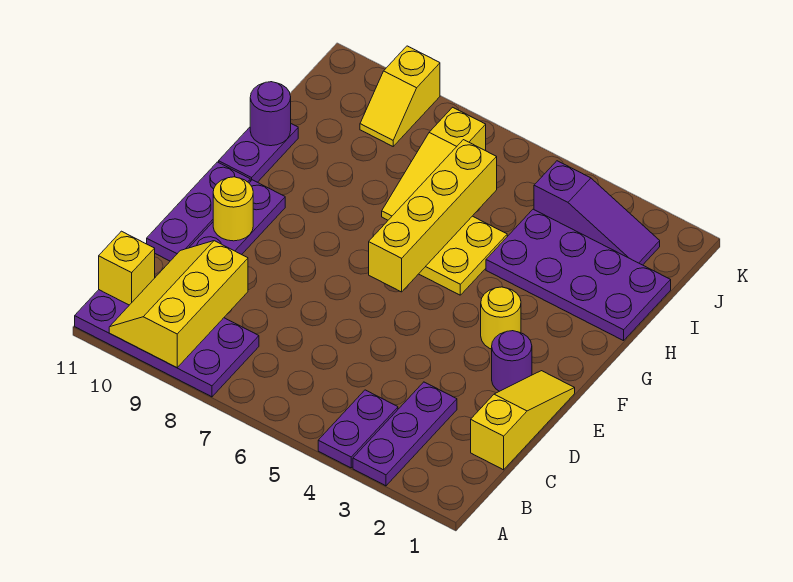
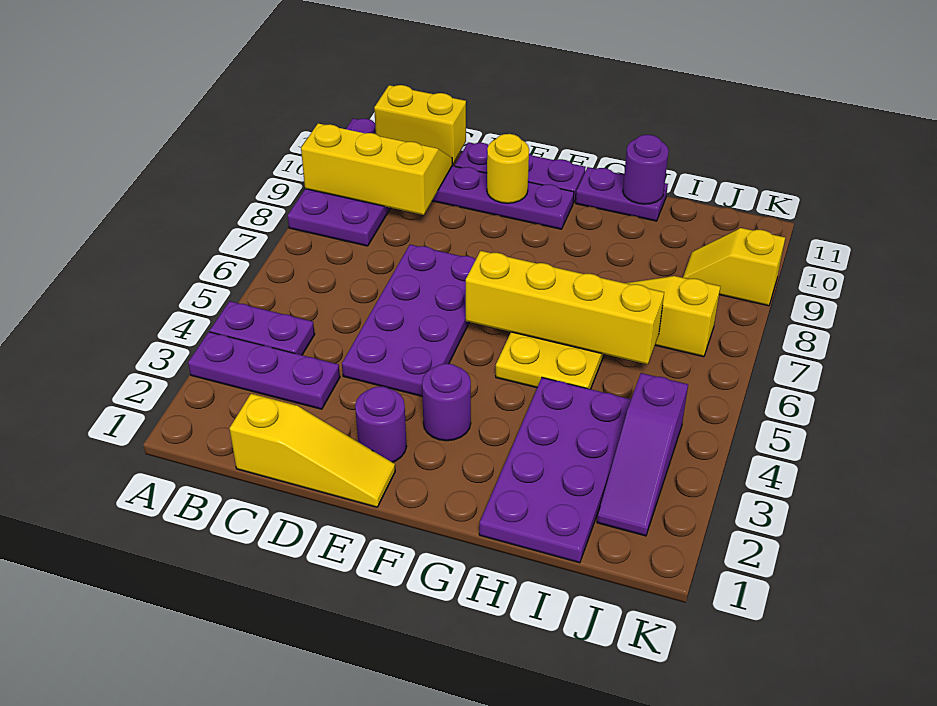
yellow brick B11 level 2 -> yellow brick B11:C11 level 2
none -> purple plate D4:E7 level 1
yellow round brick F3 level 1 -> purple round brick F3 level 1

